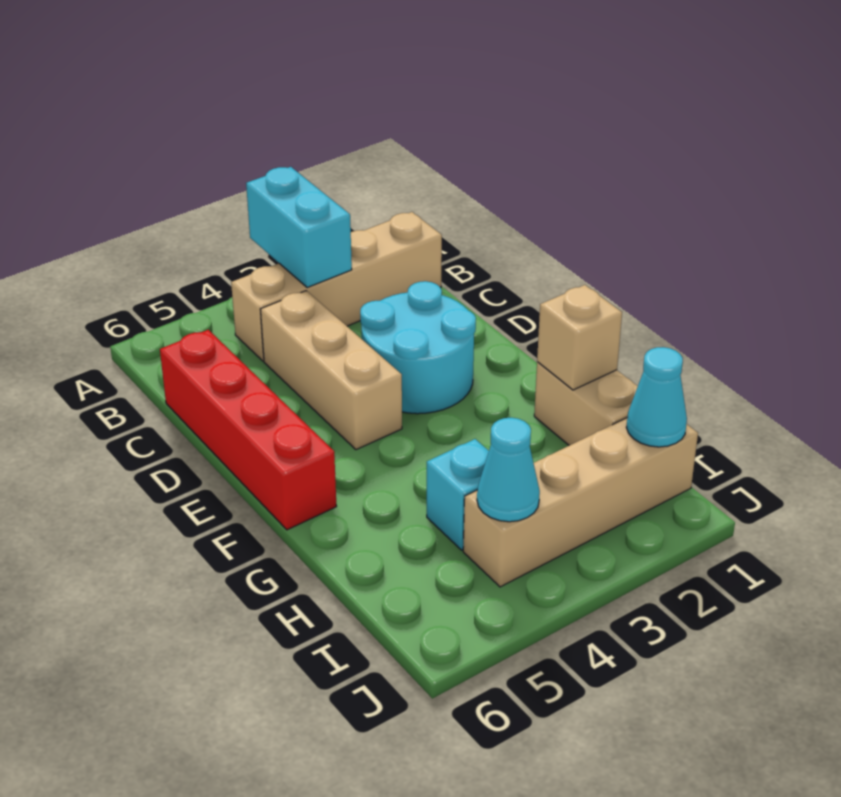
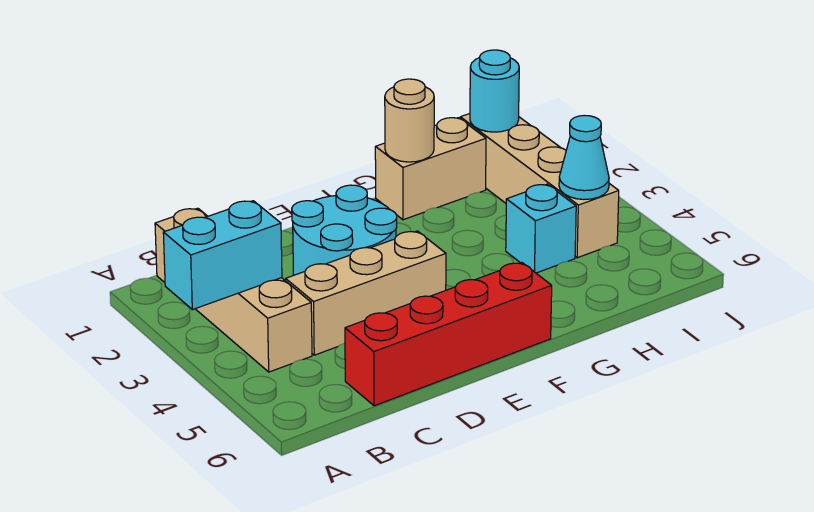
tan brick G1 level 2 -> tan round brick G1 level 2
cyan cone I1 level 2 -> cyan round brick I1 level 2

